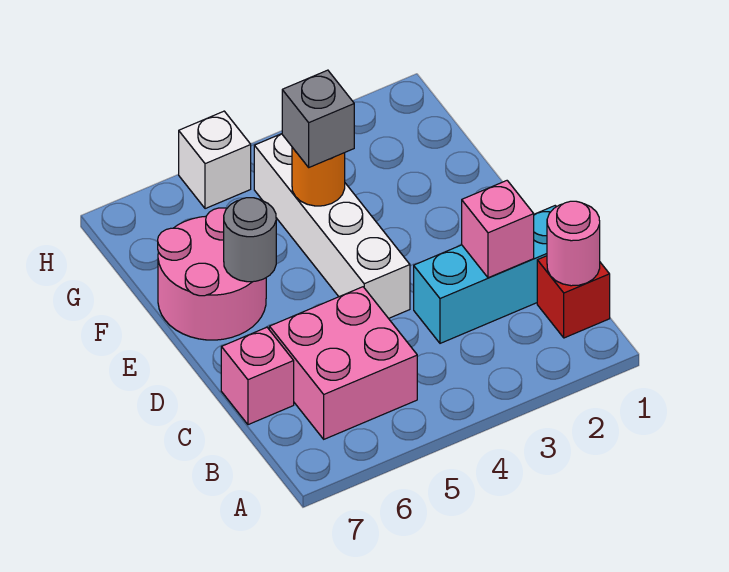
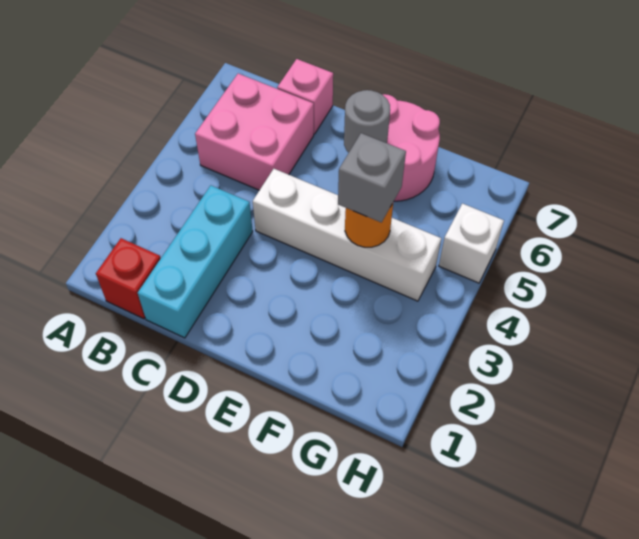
pink round brick B1 level 2 -> none
pink brick C2 level 2 -> none

